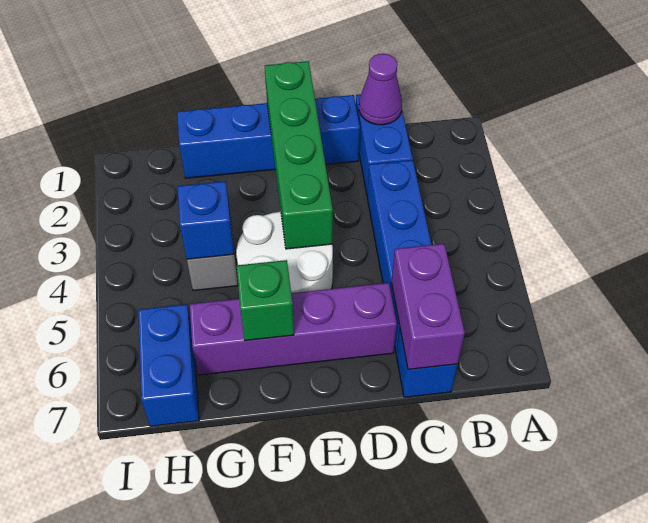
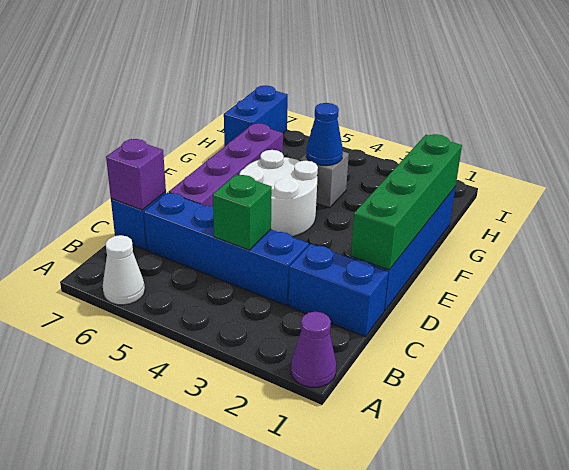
none -> white cone A6 level 1
purple cone C1 level 2 -> purple cone A1 level 1
purple brick C6:C7 level 2 -> purple brick C7 level 2
green brick E1:E4 level 2 -> green brick D1:G1 level 2
green brick F6 level 2 -> green brick C4 level 2
blue brick G4 level 2 -> blue cone G4 level 2
blue brick H6:H7 level 1 -> blue brick H7:I7 level 1

